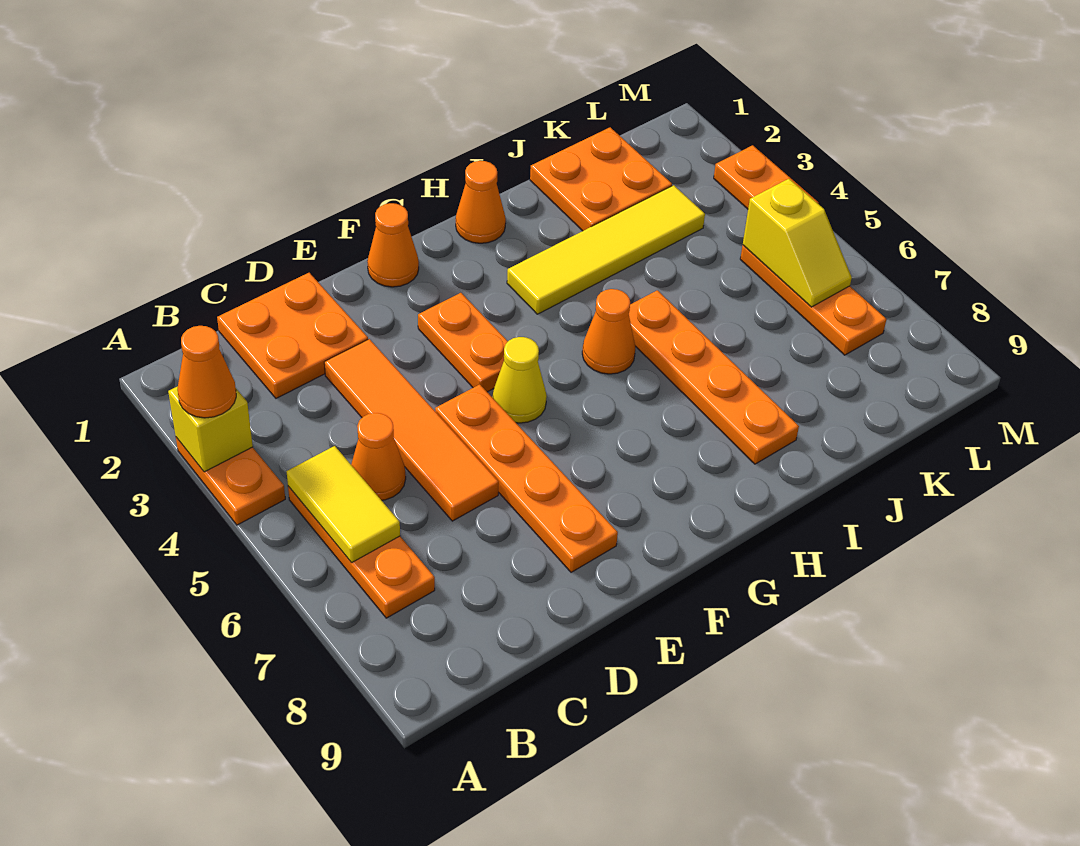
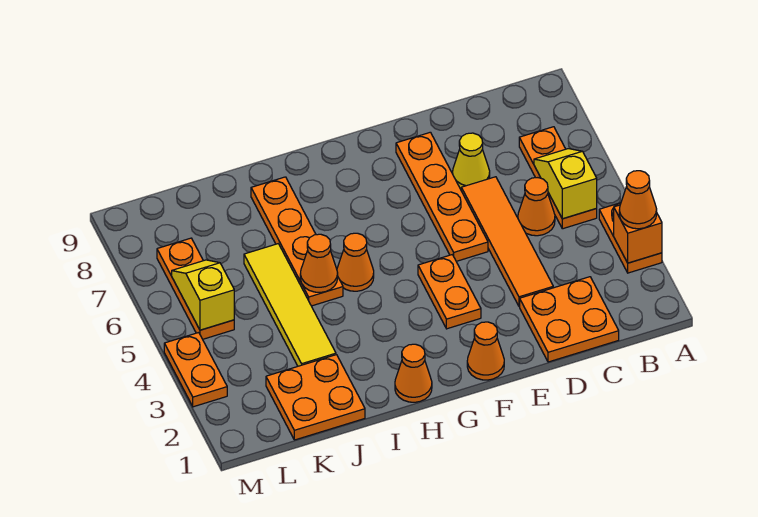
yellow brick A3 level 2 -> orange brick A3 level 2
yellow tile B5:B6 level 2 -> yellow slope B5:B6 level 2 top 5
yellow cone F5 level 1 -> yellow cone D7 level 1
yellow tile H3:K3 level 1 -> yellow tile J3:J6 level 1
none -> orange cone I5 level 2

